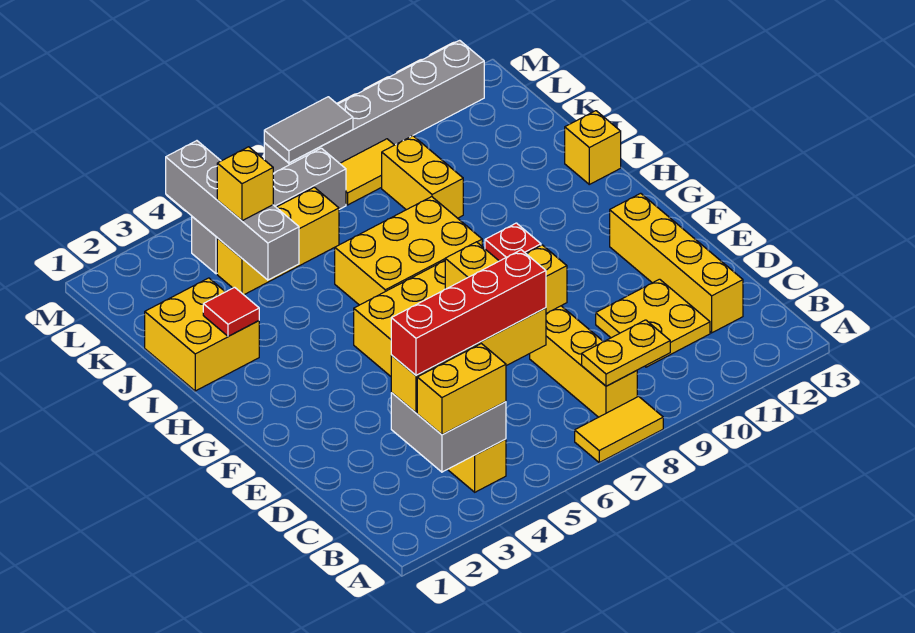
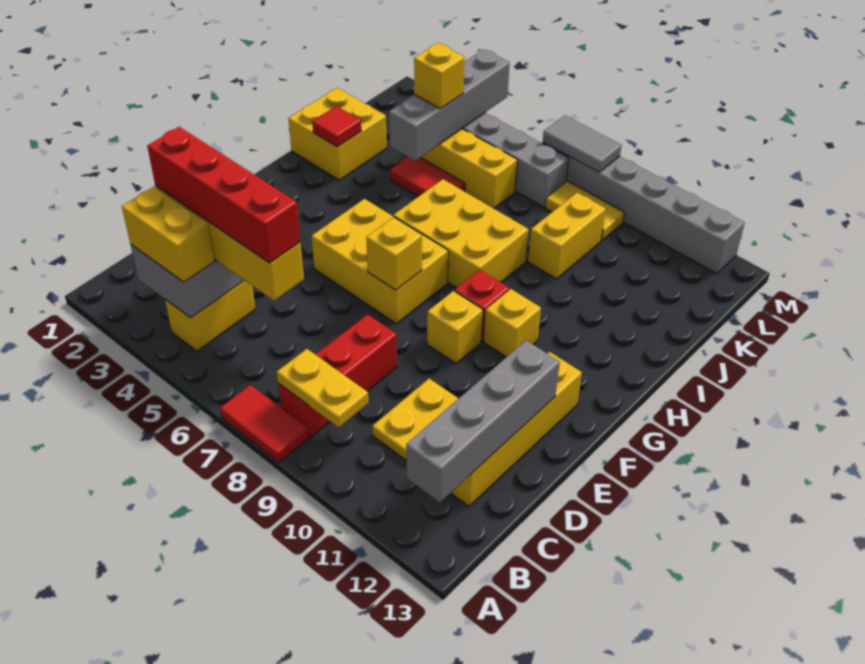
yellow tile A7:A8 level 1 -> red tile A7:A8 level 1
yellow brick B8:D8 level 1 -> red brick B8:D8 level 1
none -> grey brick B12:E12 level 2
yellow brick I13 level 1 -> yellow brick G10 level 1
none -> red tile J4:J5 level 1

